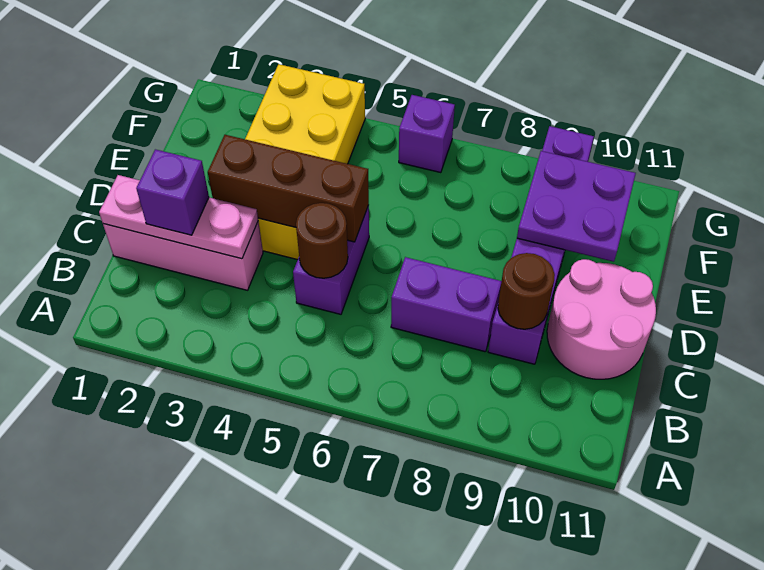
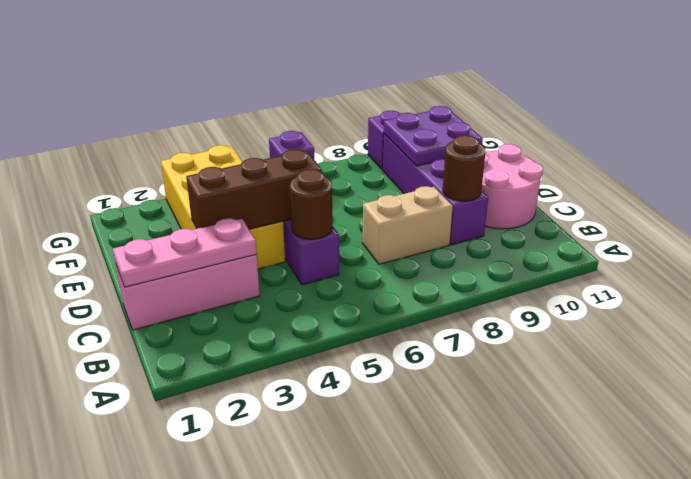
purple brick C2 level 3 -> none
purple brick C7:C8 level 1 -> tan brick C7:C8 level 1

